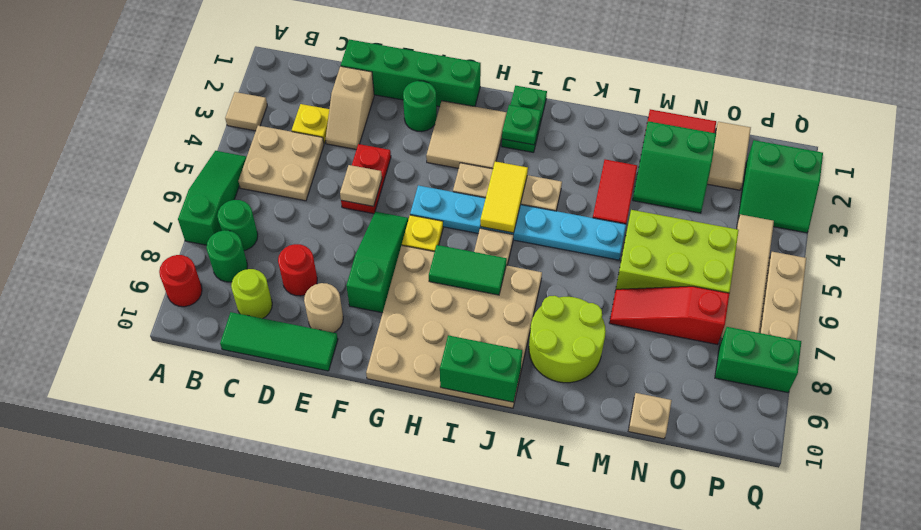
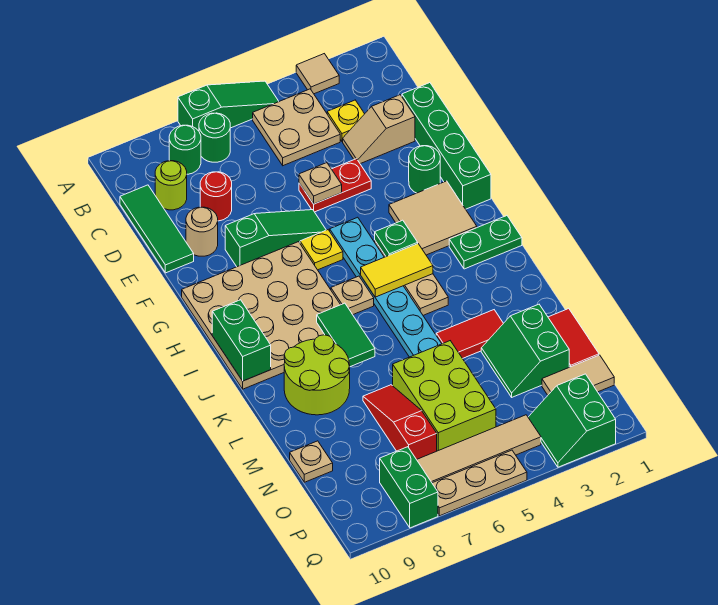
red round brick A9 level 1 -> none
green tile H7:I7 level 2 -> green tile J7:K7 level 2
green plate I2 level 2 -> green plate H4 level 2

